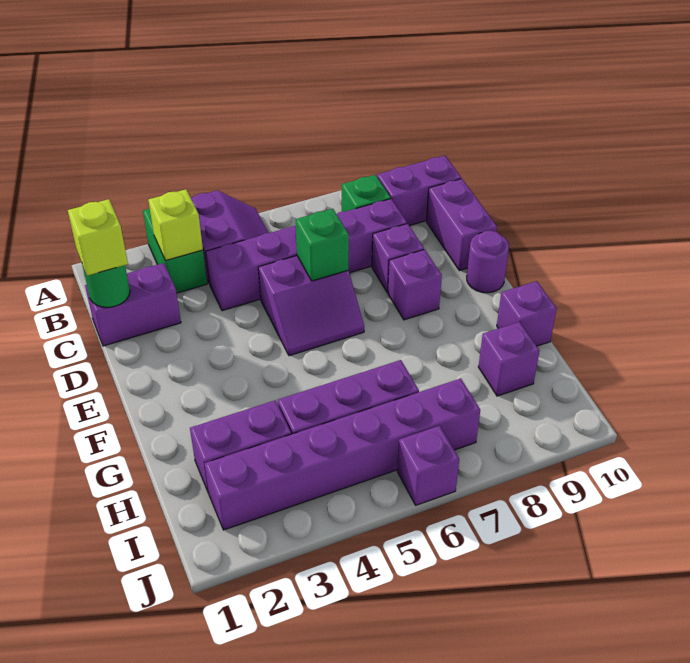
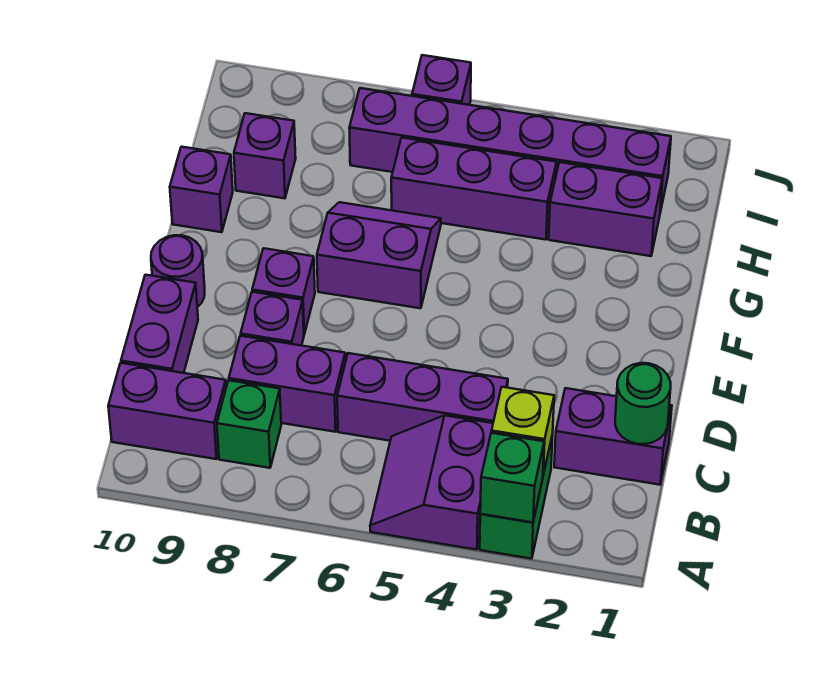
lime brick C1 level 3 -> none
purple slope D5:E6 level 1 top D -> purple slope F6:G7 level 1 top F
green brick D6 level 2 -> green brick A3 level 2

